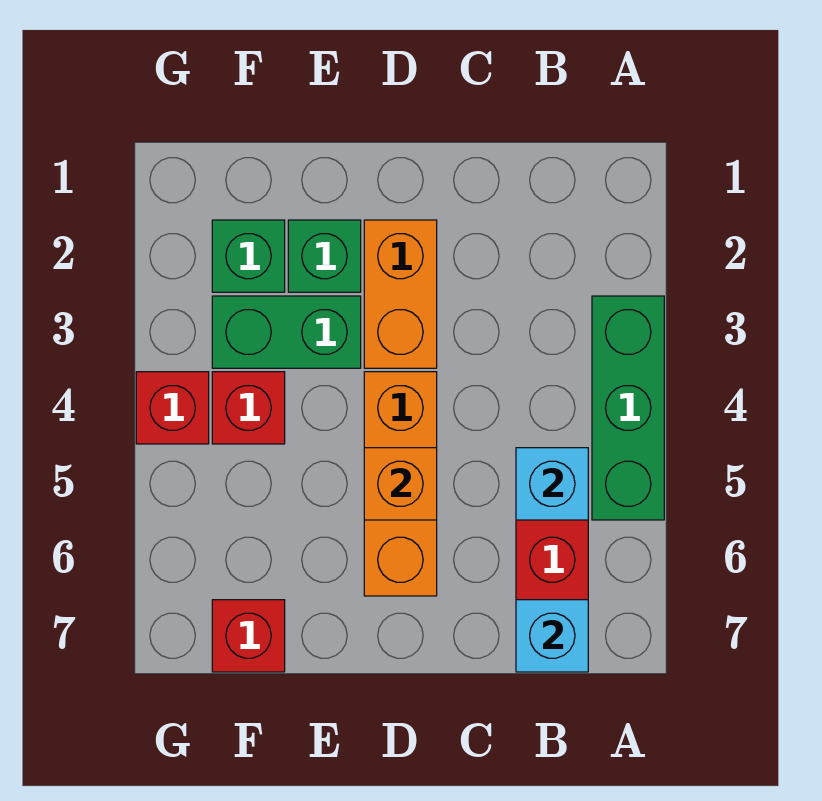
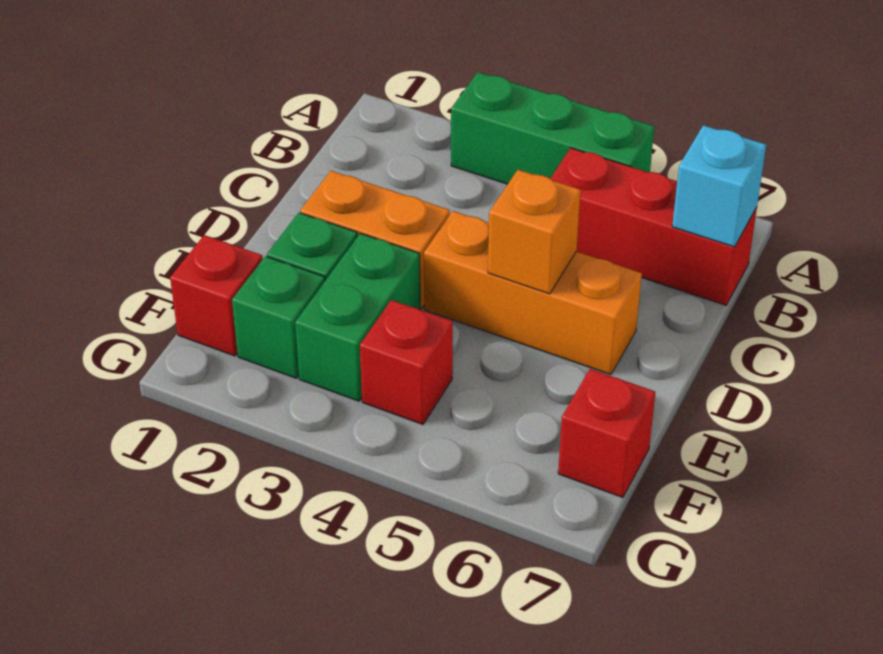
cyan brick B5 level 2 -> none
red brick G4 level 1 -> red brick F1 level 1

